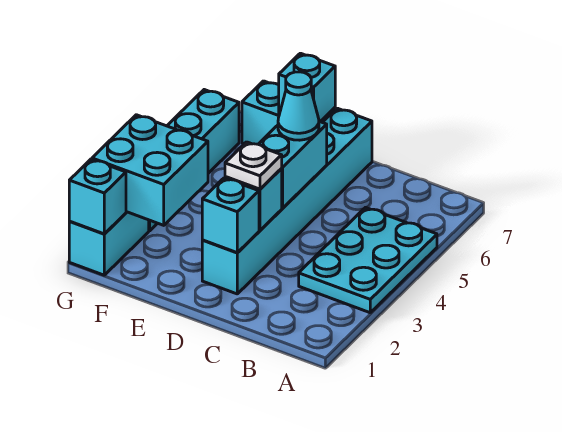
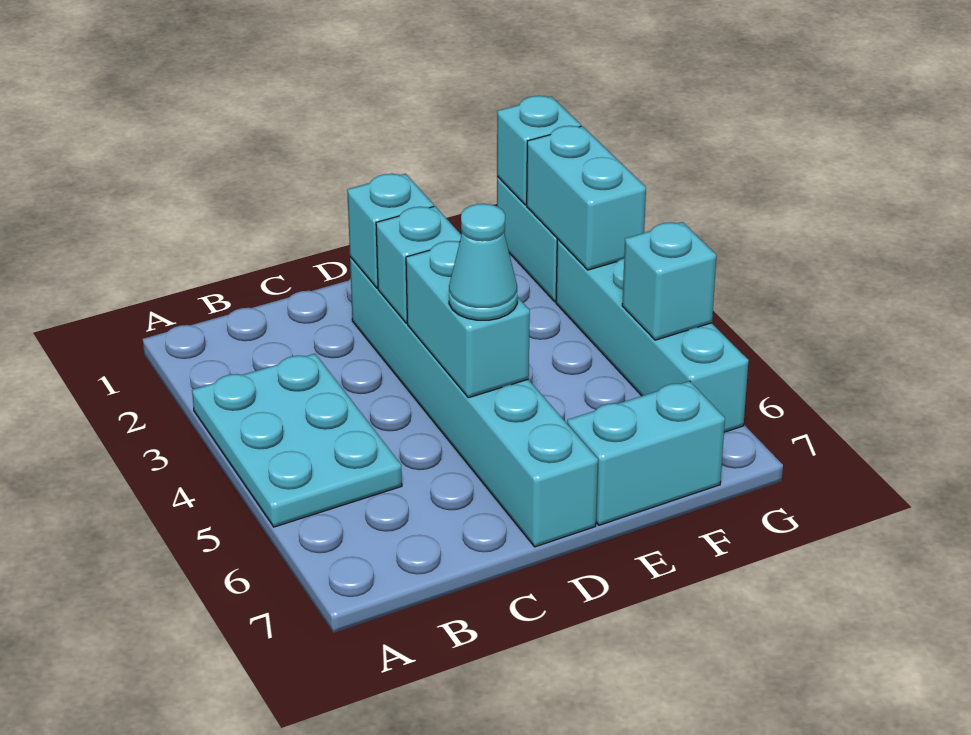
white plate D3 level 3 -> none
cyan brick E7 level 2 -> cyan brick G5 level 2
cyan brick F2:G3 level 2 -> cyan brick G2:G3 level 2

